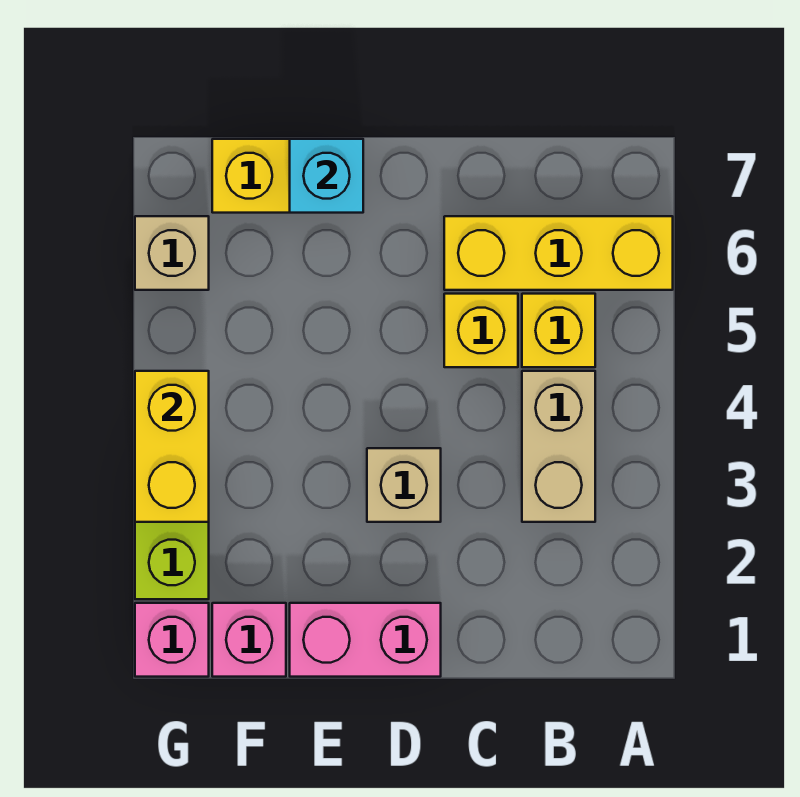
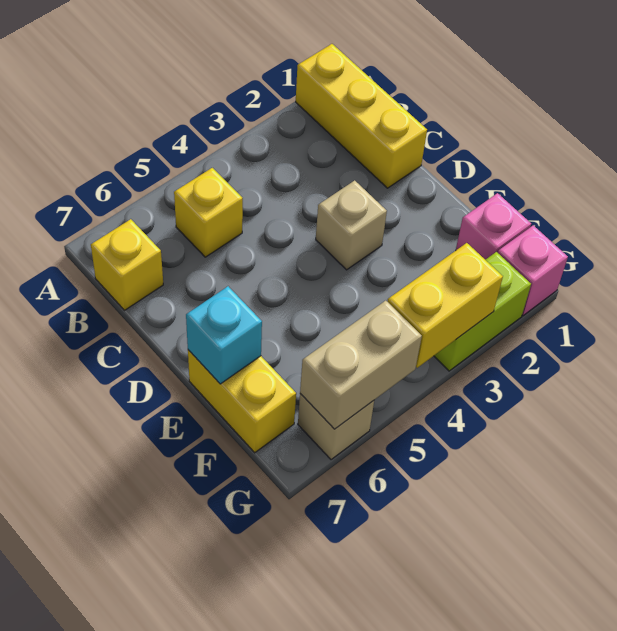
yellow brick A6:C6 level 1 -> yellow brick A1:C1 level 1
tan brick B3:B4 level 1 -> tan brick G5:G6 level 2
yellow brick C5 level 1 -> yellow brick B7 level 1
pink brick D1:E1 level 1 -> none

